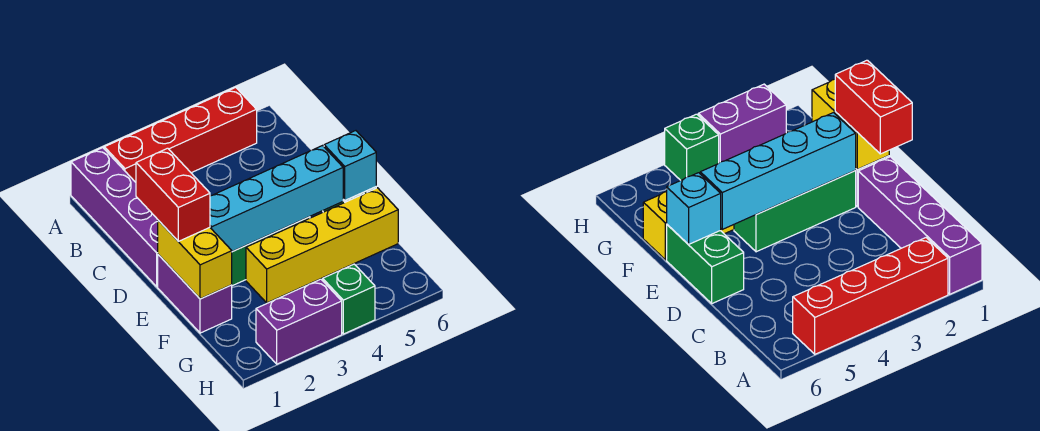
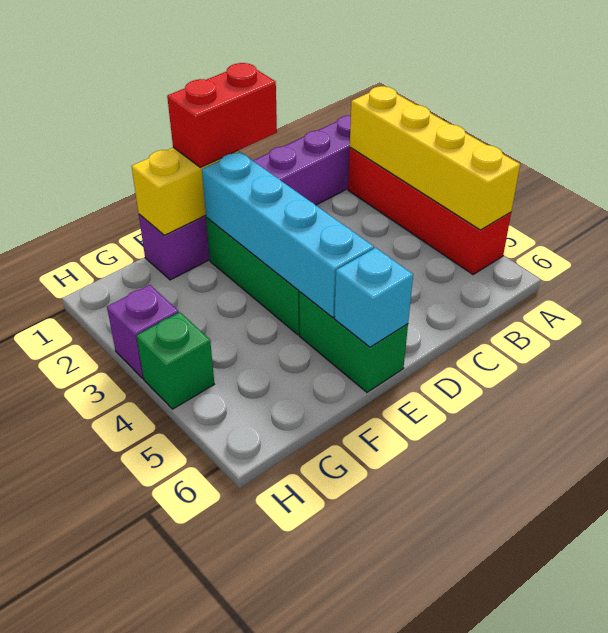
green brick D6:E6 level 1 -> green brick E5:E6 level 1
yellow brick F3:F6 level 1 -> yellow brick A2:A5 level 2
purple brick H2:H3 level 1 -> purple brick H3 level 1

